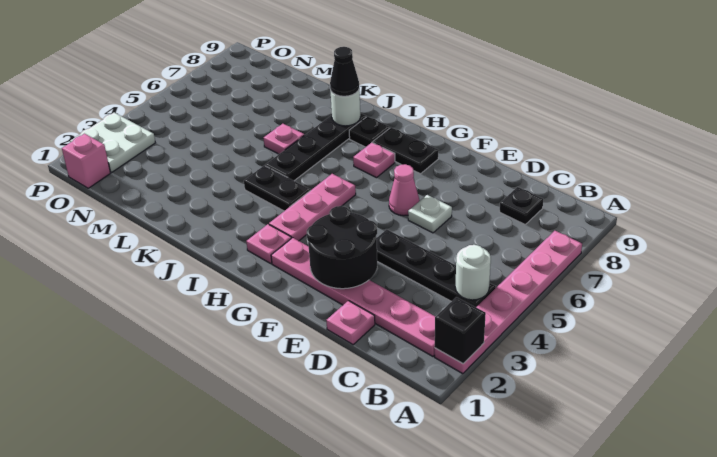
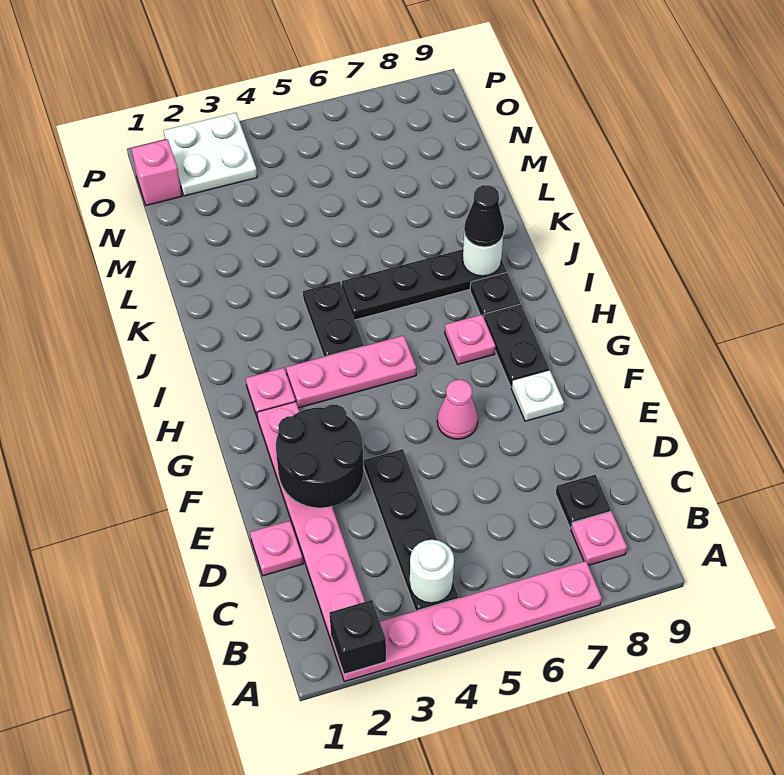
white plate E6 level 1 -> white plate F8 level 1
pink plate K6 level 1 -> pink plate B8 level 1

